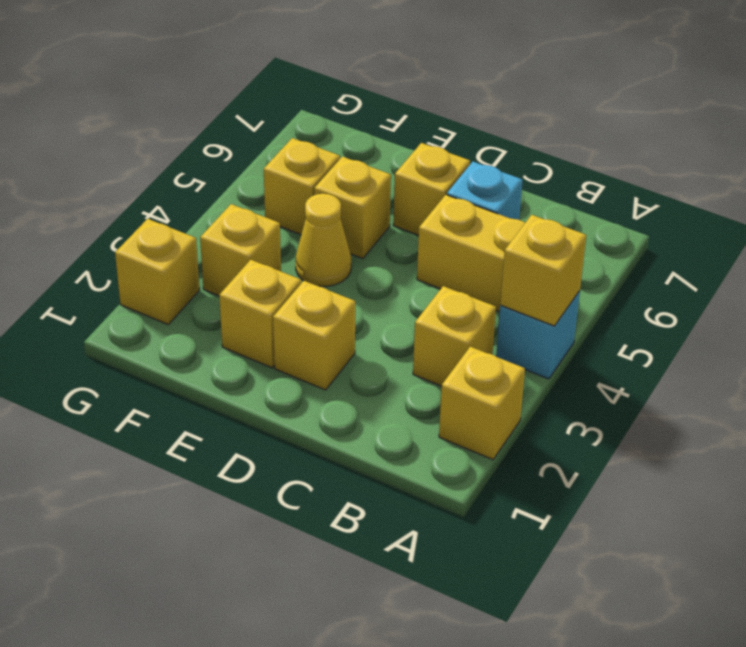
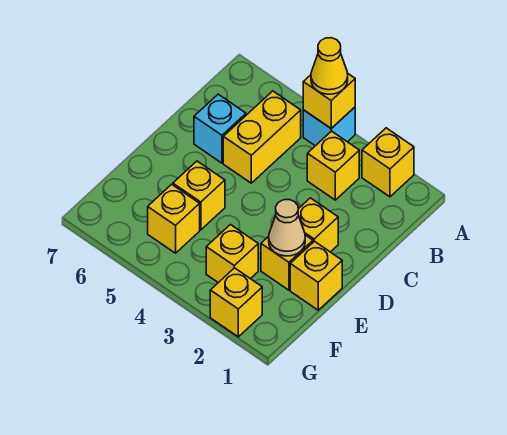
yellow brick D6 level 1 -> yellow brick E1 level 1
none -> tan cone E2 level 2
yellow cone E4 level 1 -> yellow cone A4 level 3

